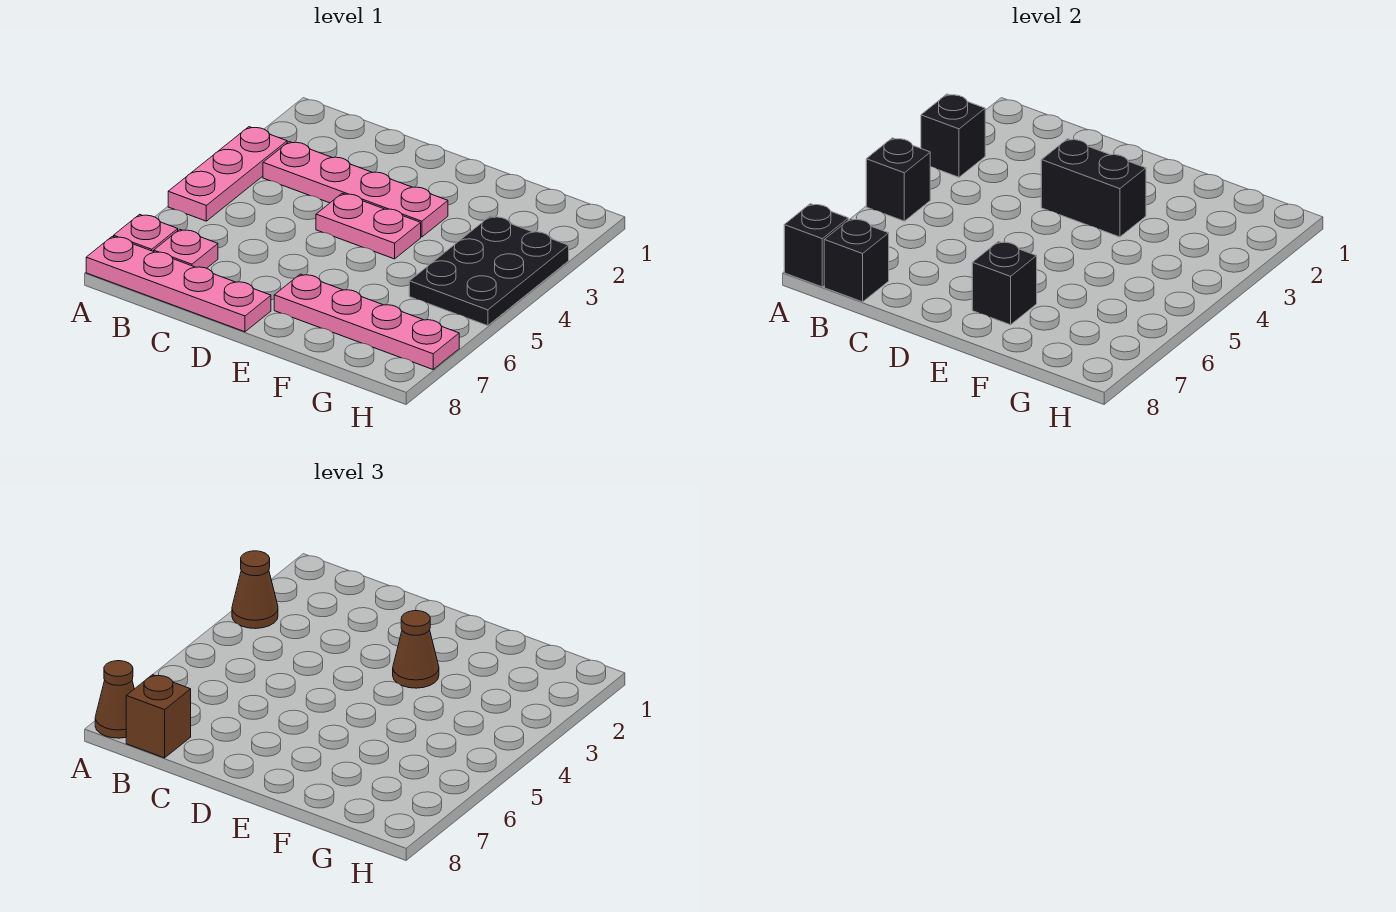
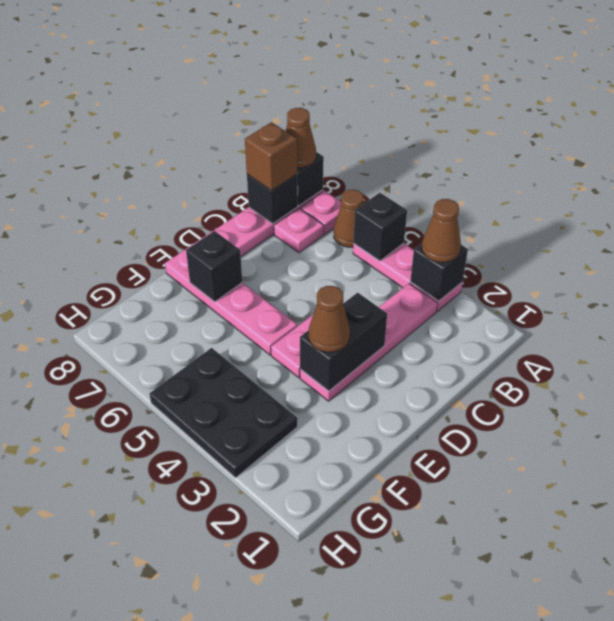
none -> brown cone A6 level 1
pink plate E7:H7 level 1 -> pink plate E5:E8 level 1

